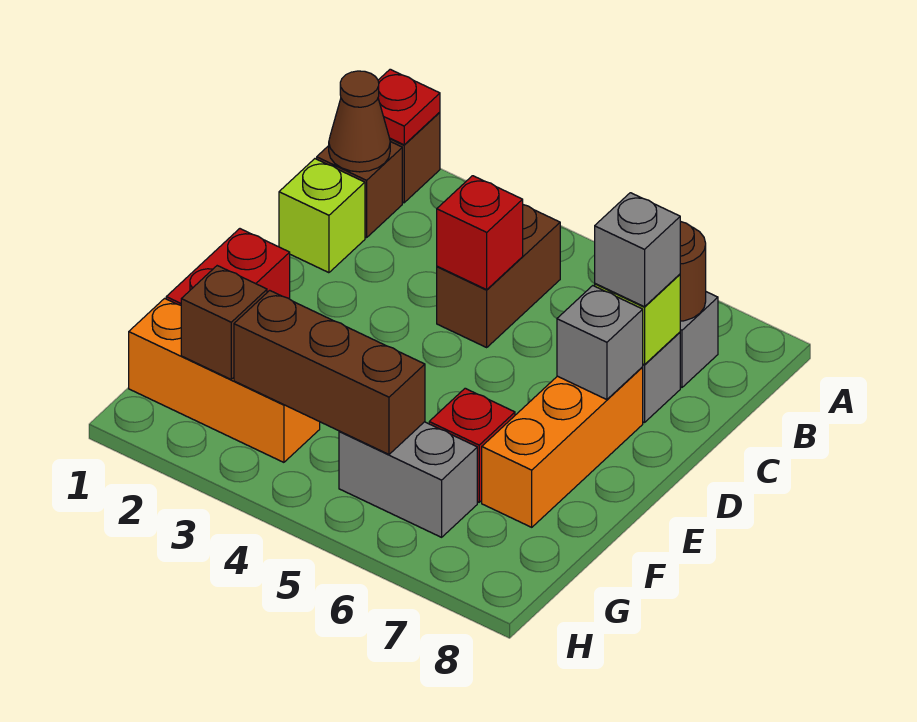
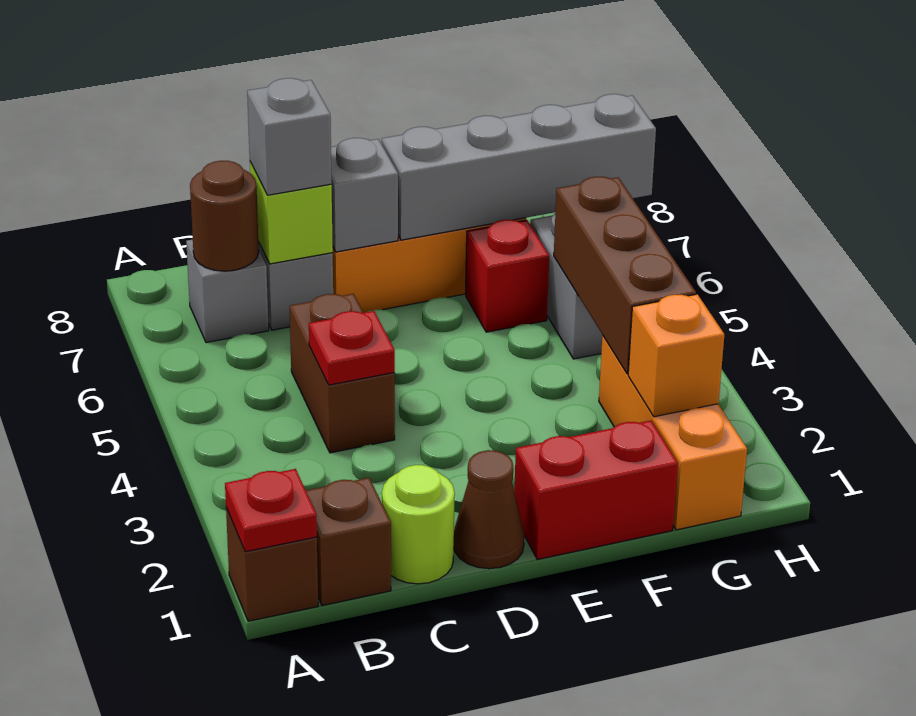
brown cone B1 level 2 -> brown cone D1 level 1
brown brick B4:C4 level 1 -> brown brick C4:C5 level 1
lime brick C1 level 1 -> lime round brick C1 level 1
red brick C4 level 2 -> red plate C4 level 2
none -> grey brick E7:H7 level 2
brown brick G2 level 2 -> orange brick G2 level 2

